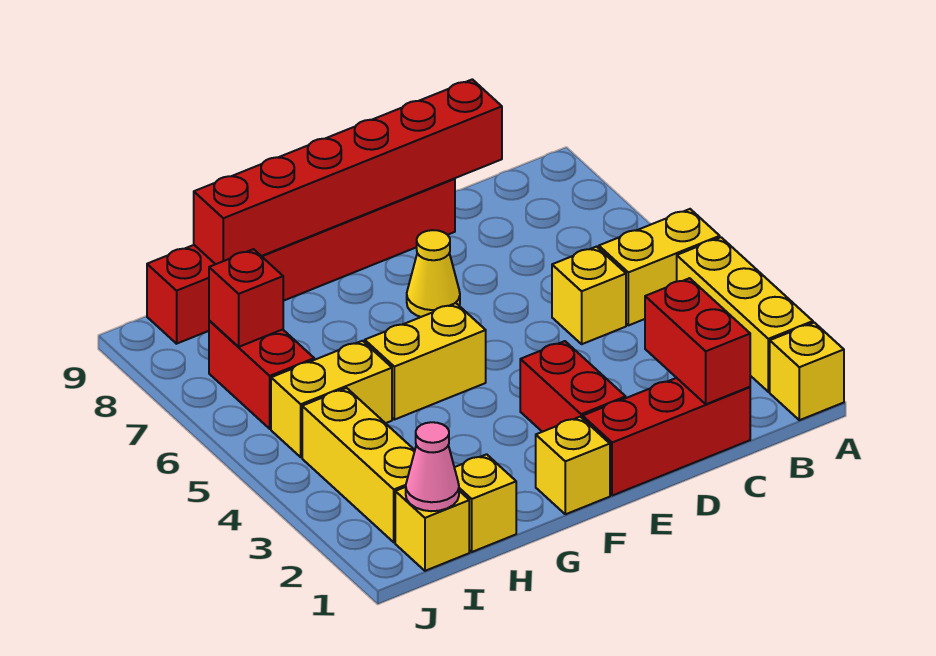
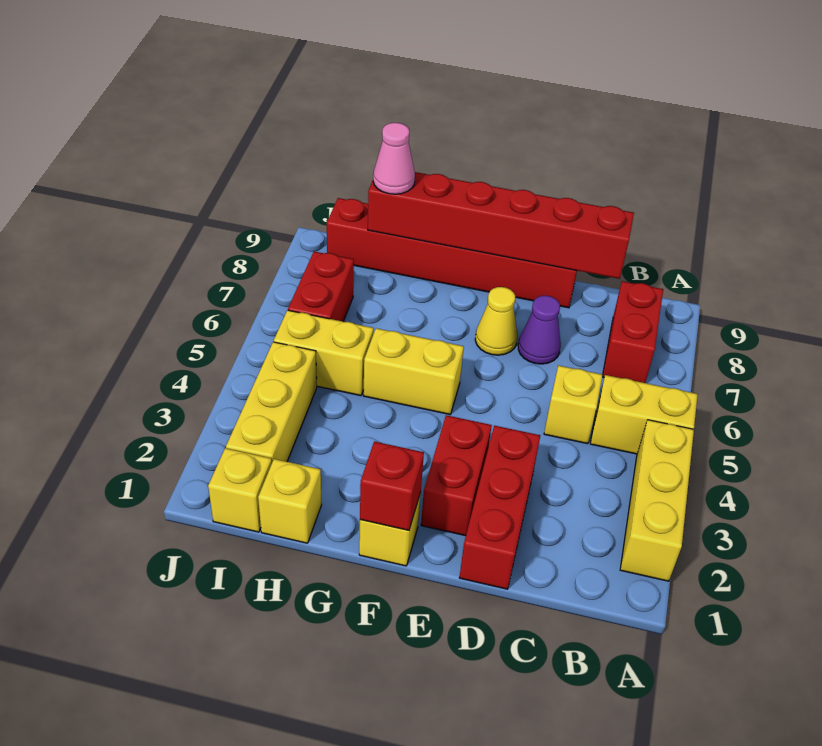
yellow brick A1 level 1 -> none
red brick C1:E1 level 1 -> red brick D1:D3 level 1
red brick C1:C2 level 2 -> red brick B7:B8 level 1
none -> purple cone D7 level 1
pink cone I1 level 2 -> pink cone H9 level 3
red brick I7 level 2 -> red brick F1 level 2

